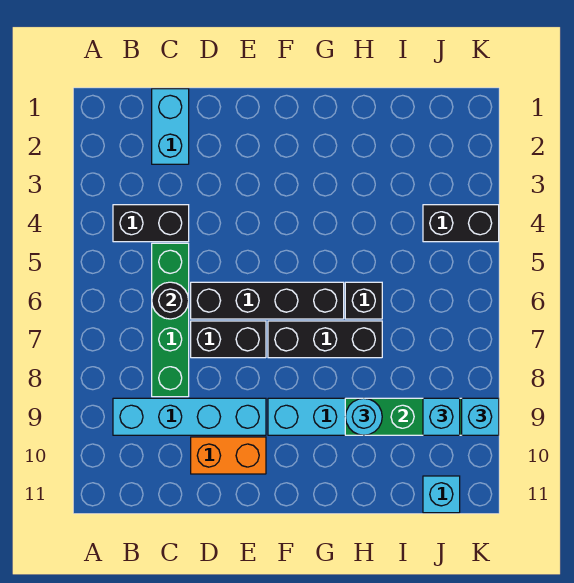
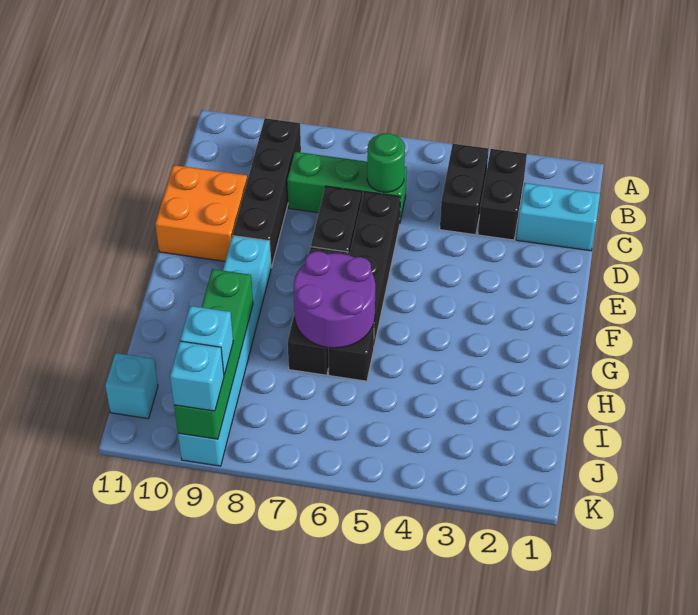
cyan brick B9:E9 level 1 -> black brick B9:E9 level 1
green brick C5:C8 level 1 -> green brick C6:C8 level 1
black round brick C6 level 2 -> green round brick C6 level 2
orange brick D10:E10 level 1 -> orange brick D10:E11 level 1
none -> purple round brick G6:H7 level 2
cyan round brick H9 level 3 -> none
black brick J4:K4 level 1 -> black brick B3:C3 level 1

